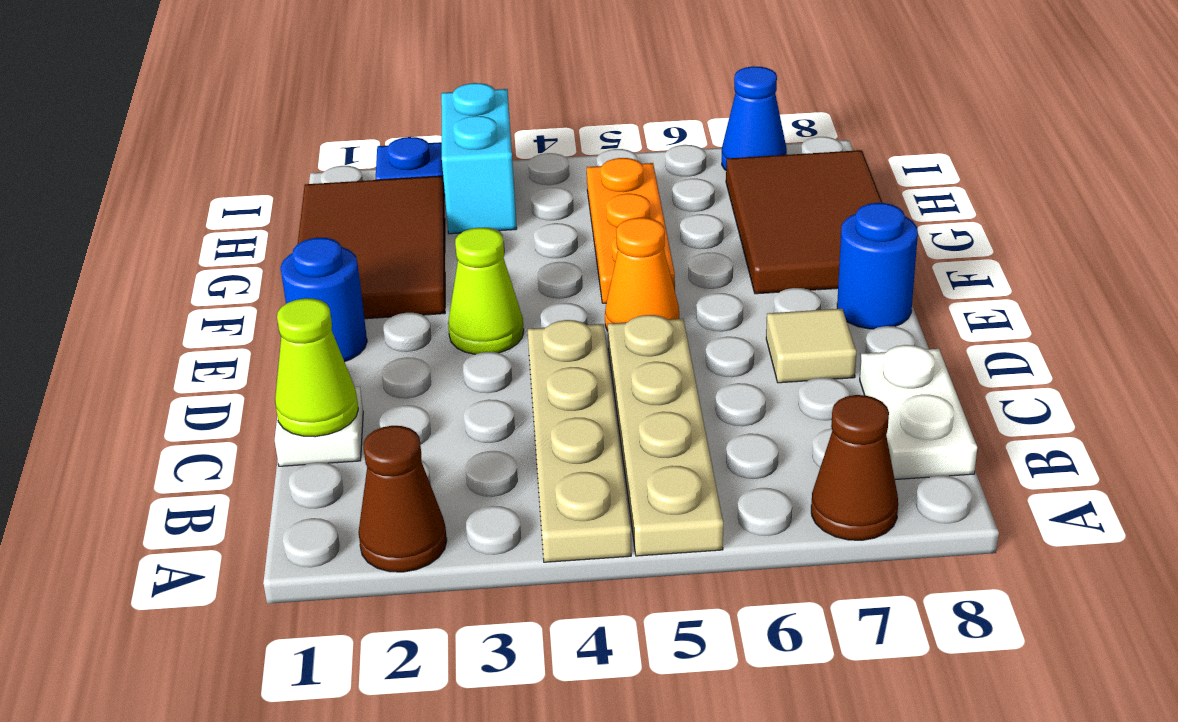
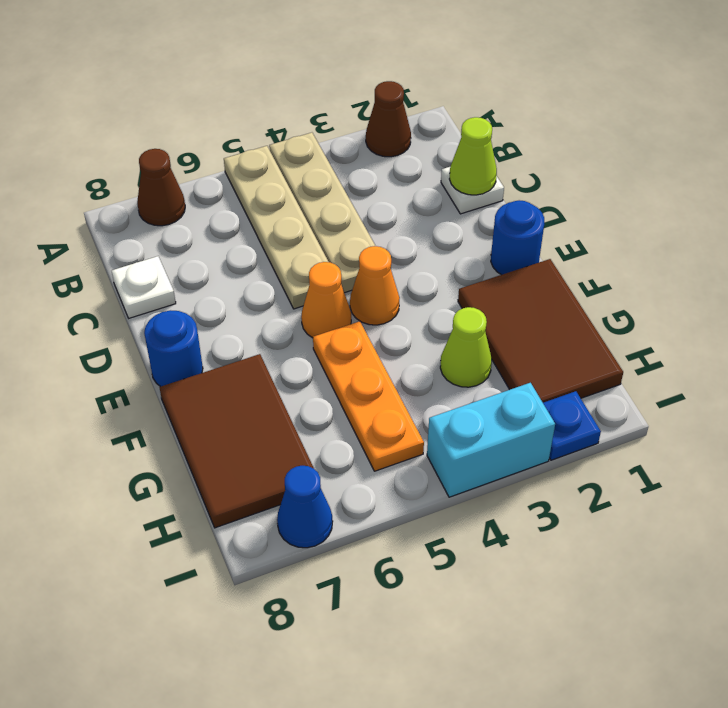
white plate B8:C8 level 1 -> white plate C8 level 1
tan tile D7 level 1 -> none
lime cone E3 level 1 -> lime cone G3 level 1
none -> orange cone E4 level 1
cyan brick H3:I3 level 1 -> cyan brick I3:I4 level 1

